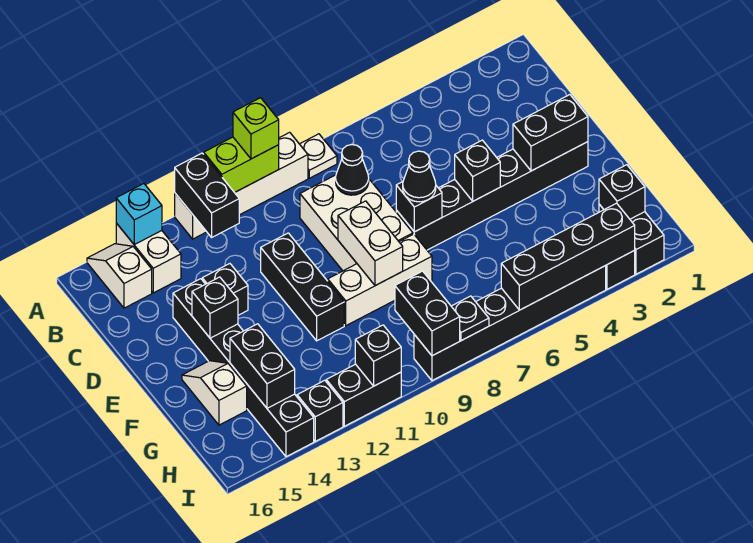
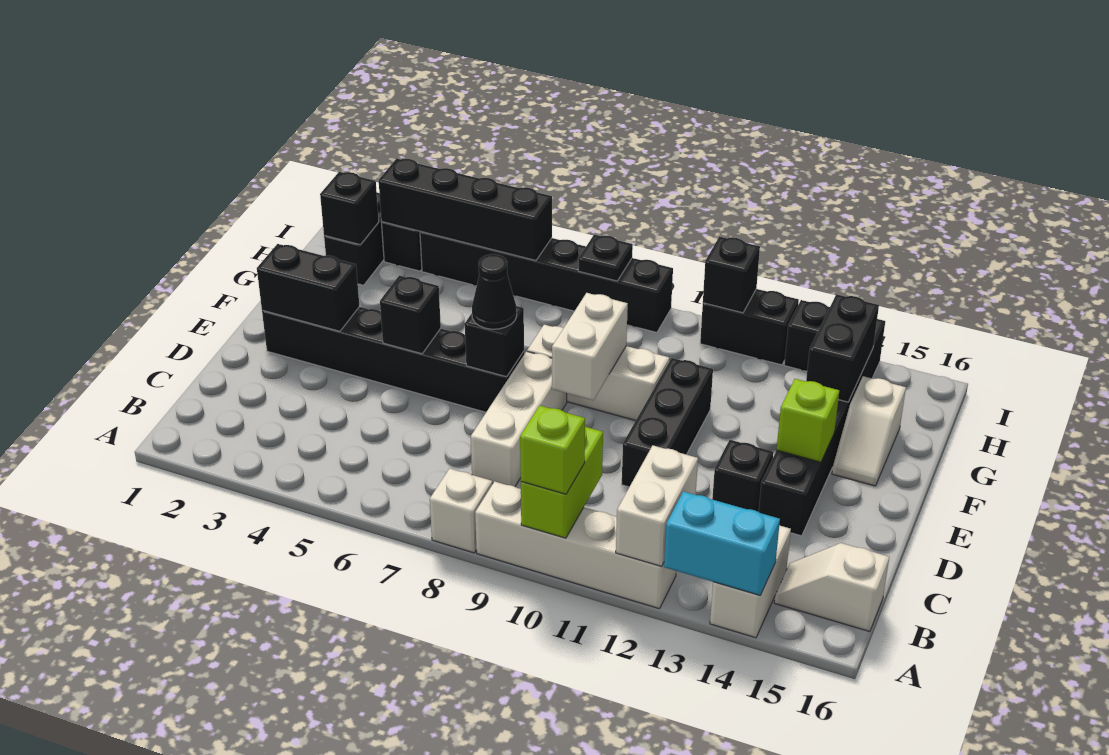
white plate A8 level 1 -> white brick A8 level 1
lime brick A10:A11 level 2 -> lime brick A10:B10 level 2
black brick A12:B12 level 2 -> white brick A12:B12 level 2
cyan brick A14 level 2 -> cyan brick A13:A14 level 2
white slope A15:B15 level 1 top B -> white slope B15:B16 level 1 top 16
white brick C8:E9 level 1 -> white brick C8:E8 level 1
black cone C8 level 2 -> none
black brick E14 level 2 -> lime brick E14 level 2
black brick H9:I9 level 2 -> none

